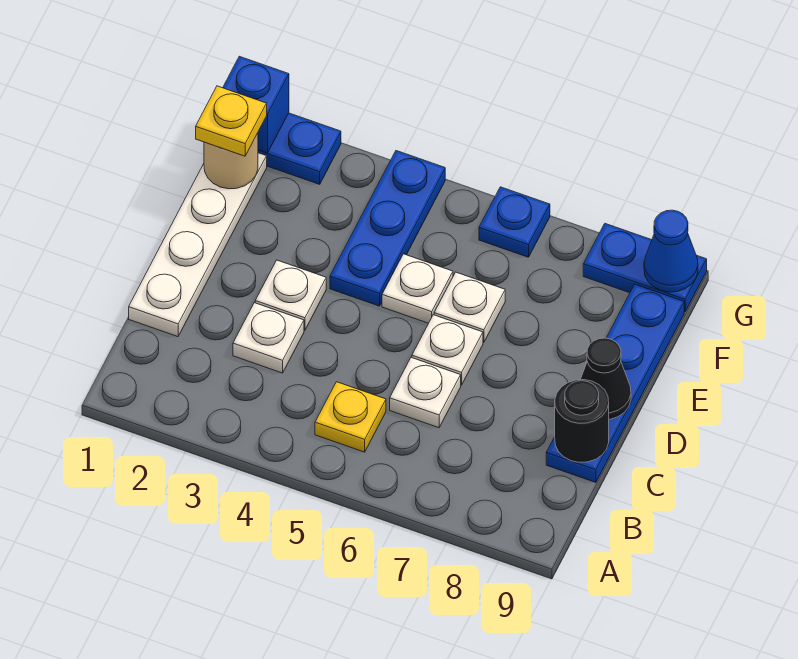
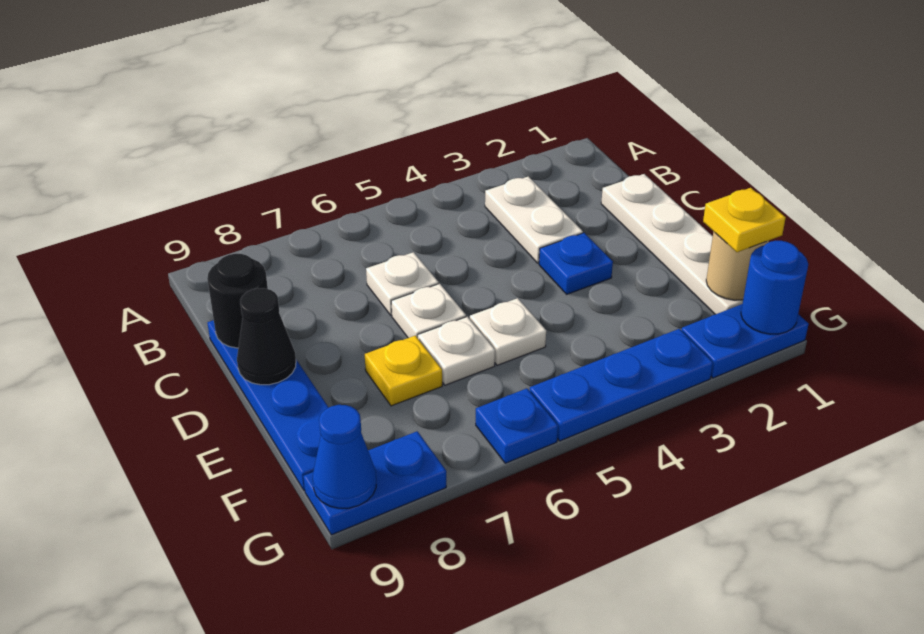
yellow plate B5 level 1 -> yellow plate E7 level 1
white plate C3 level 1 -> white plate B3:C3 level 1
white plate D3 level 1 -> blue plate D3 level 1
blue plate E4:G4 level 1 -> blue plate G3:G5 level 1
blue brick G1 level 2 -> blue round brick G1 level 2

